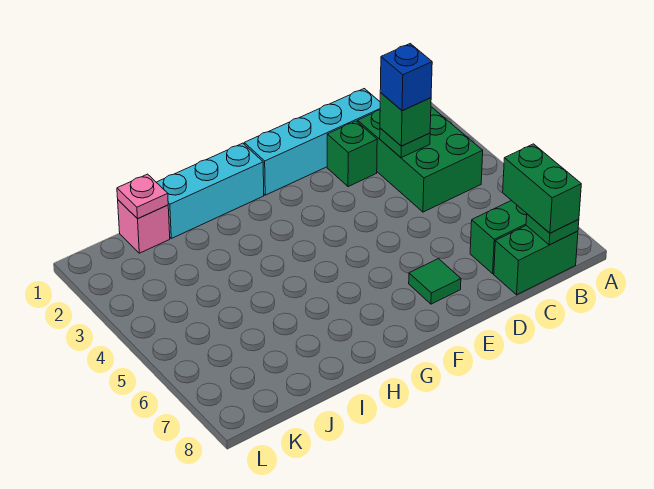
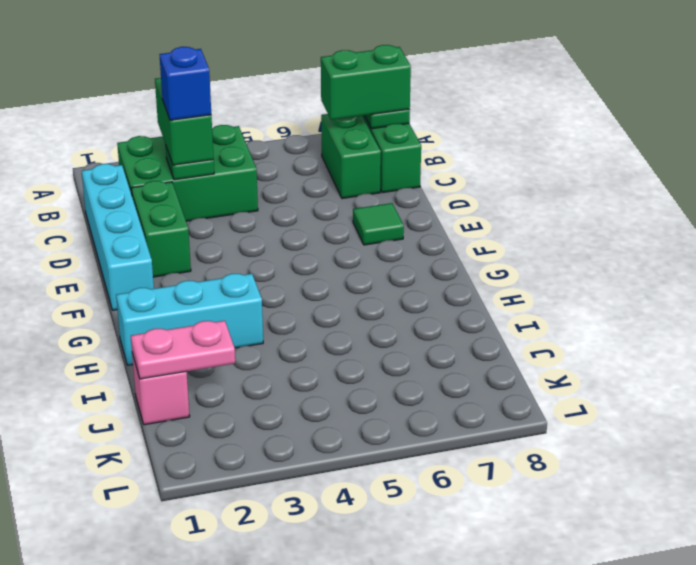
green brick C3 level 3 -> green brick B3:C3 level 3
green brick D2 level 1 -> green brick D2:E2 level 1
cyan brick G1:I1 level 1 -> cyan brick H1:H3 level 1
pink plate J1 level 2 -> pink plate J1:J2 level 2

